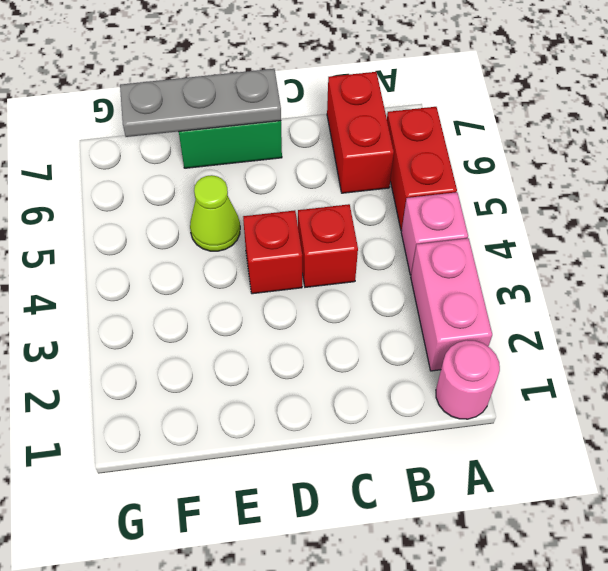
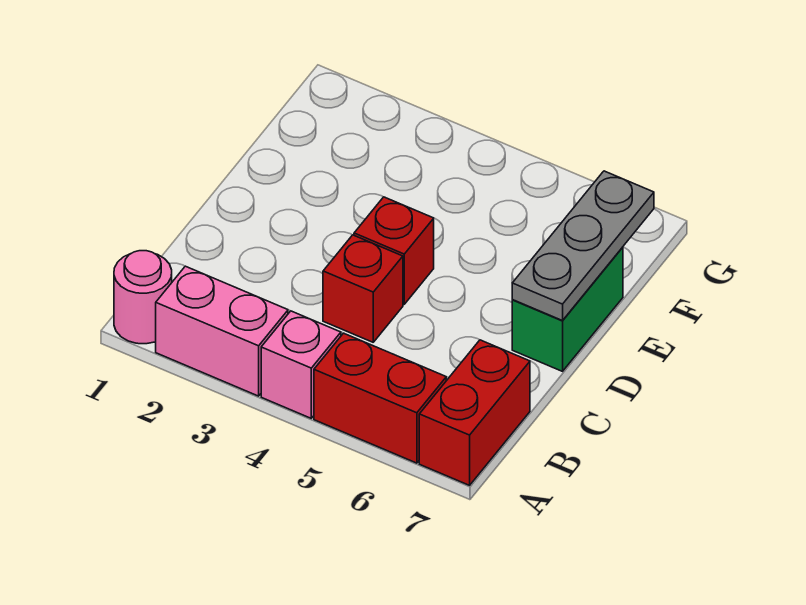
red brick B6:B7 level 1 -> red brick A7:B7 level 1
lime cone E5 level 1 -> none

